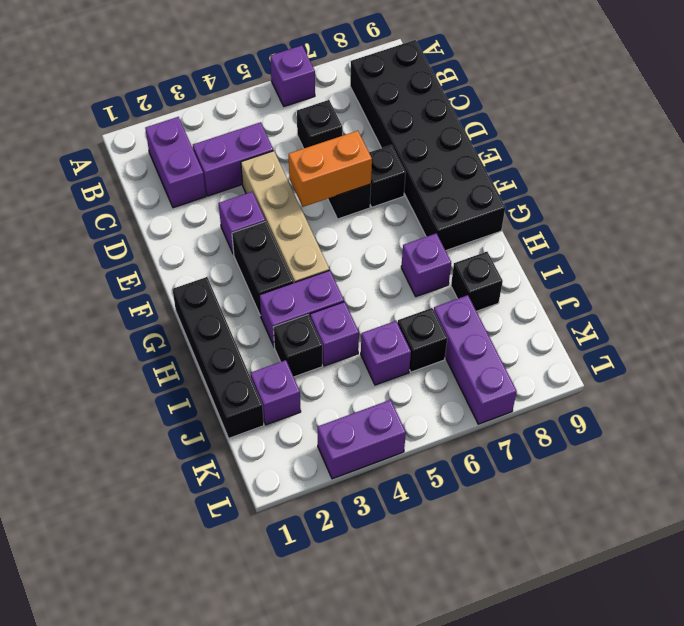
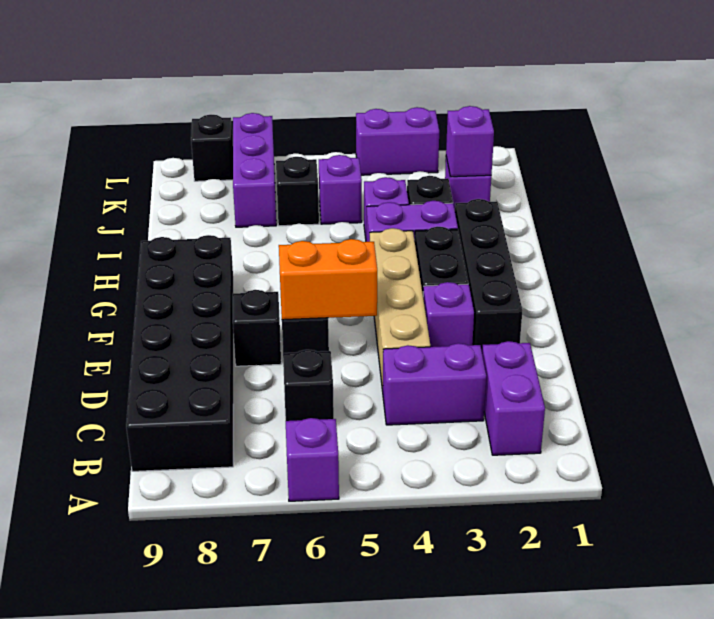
black brick G1:J1 level 1 -> black brick E2:H2 level 1
purple brick H7 level 1 -> purple brick J2 level 2
black brick I8 level 1 -> black brick L8 level 1

